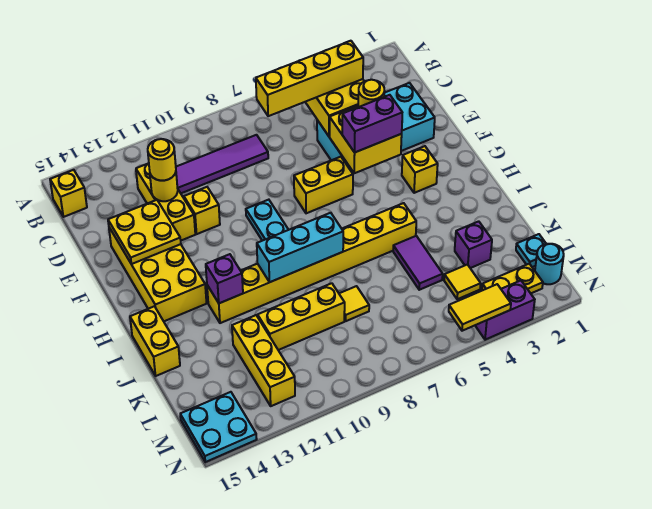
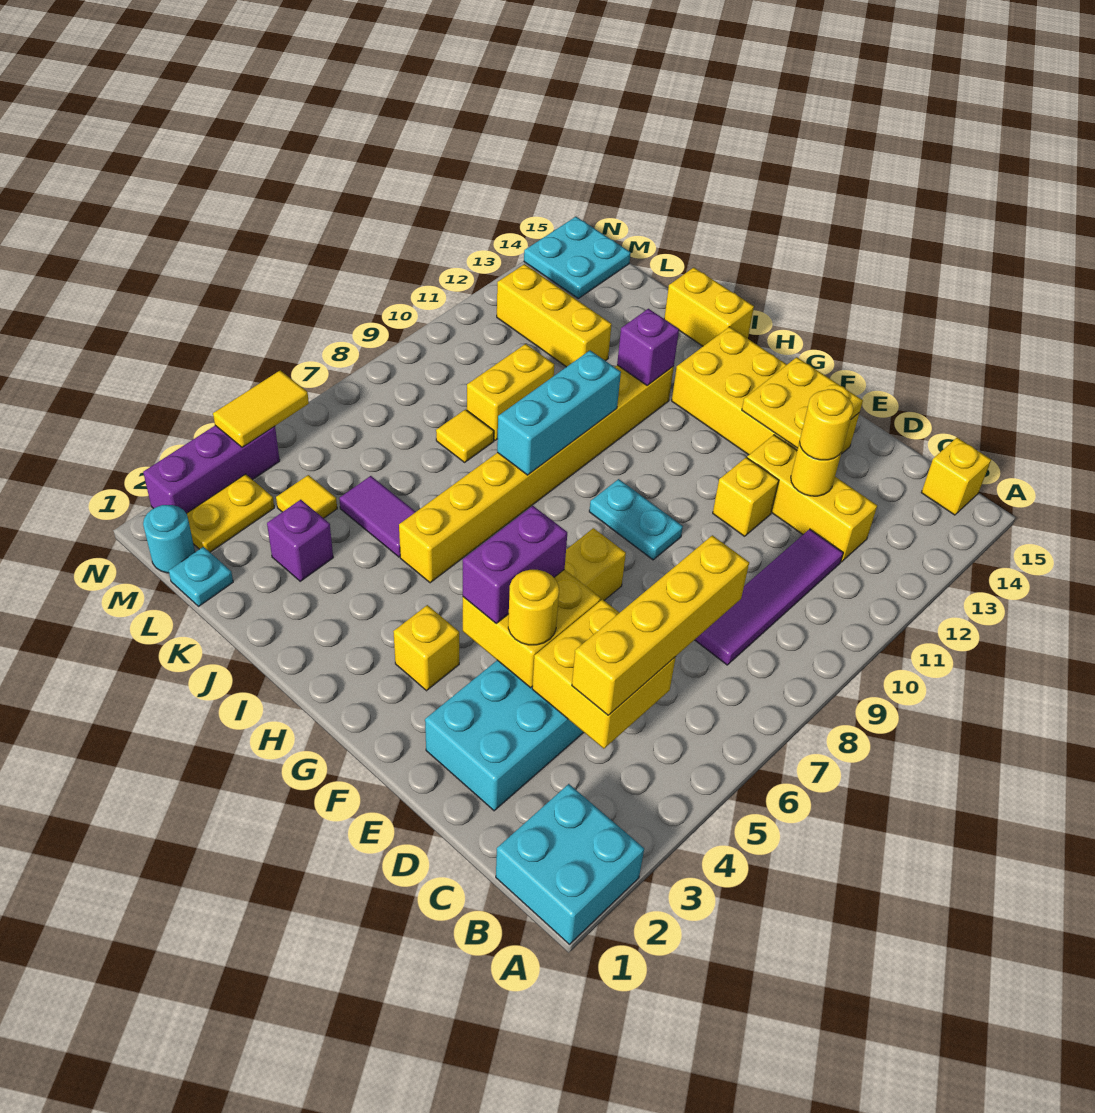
none -> cyan brick A1:B2 level 1
yellow brick K9:K11 level 1 -> yellow brick K9:K10 level 1
purple brick N3:N4 level 1 -> purple brick N2:N4 level 1

